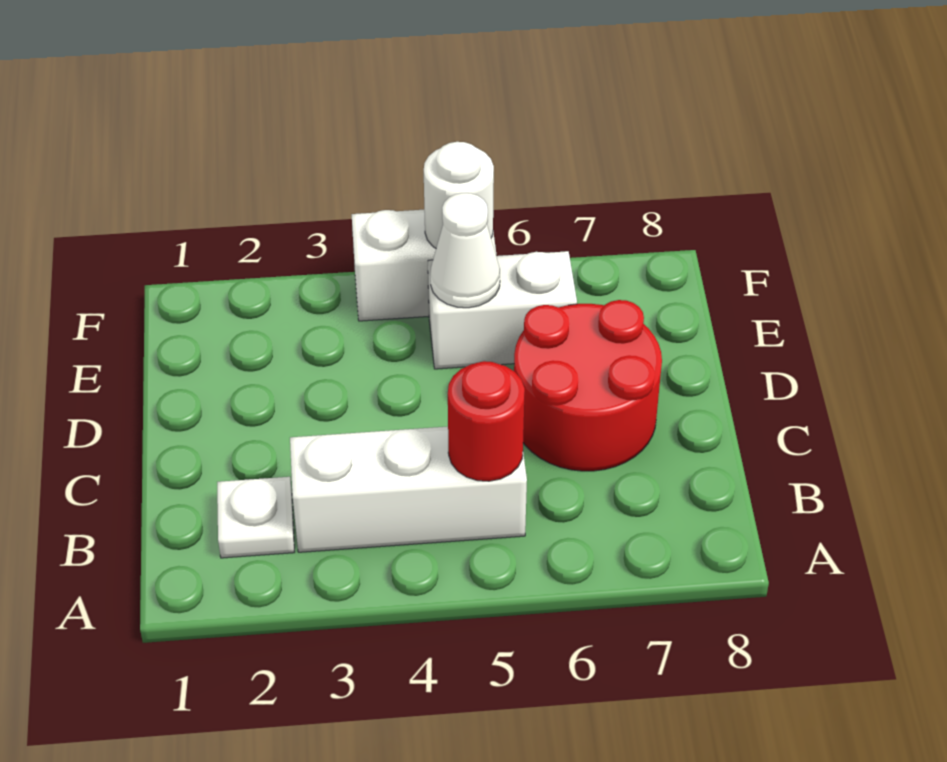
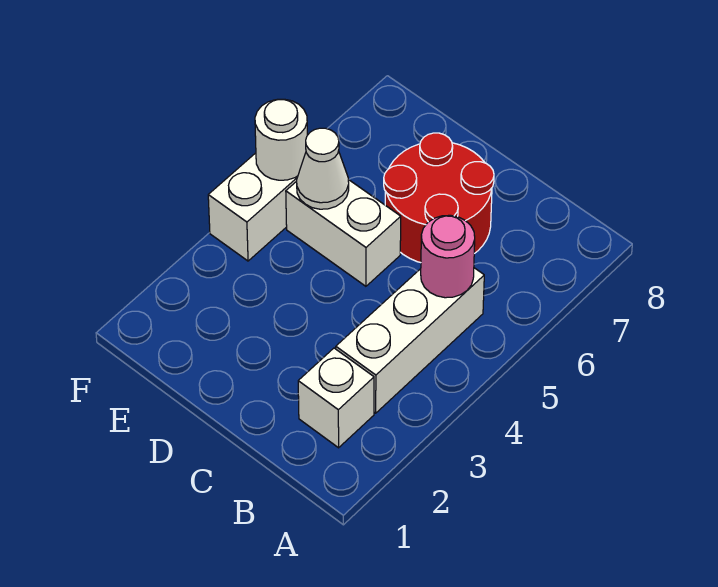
white plate B2 level 1 -> white brick B2 level 1
red round brick B5 level 2 -> pink round brick B5 level 2
white brick E5:E6 level 1 -> white brick D5:E5 level 1

